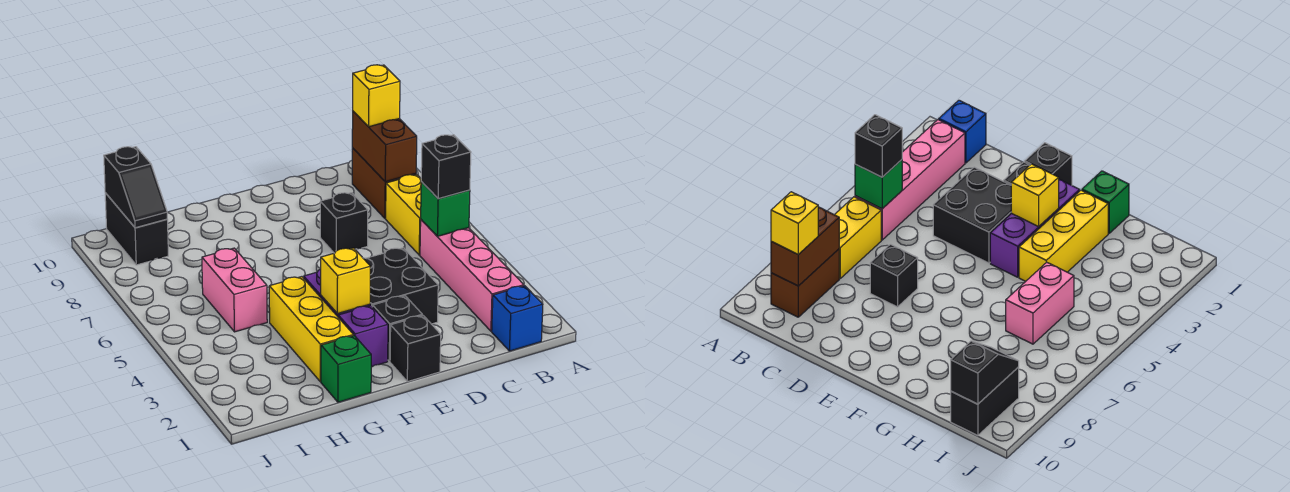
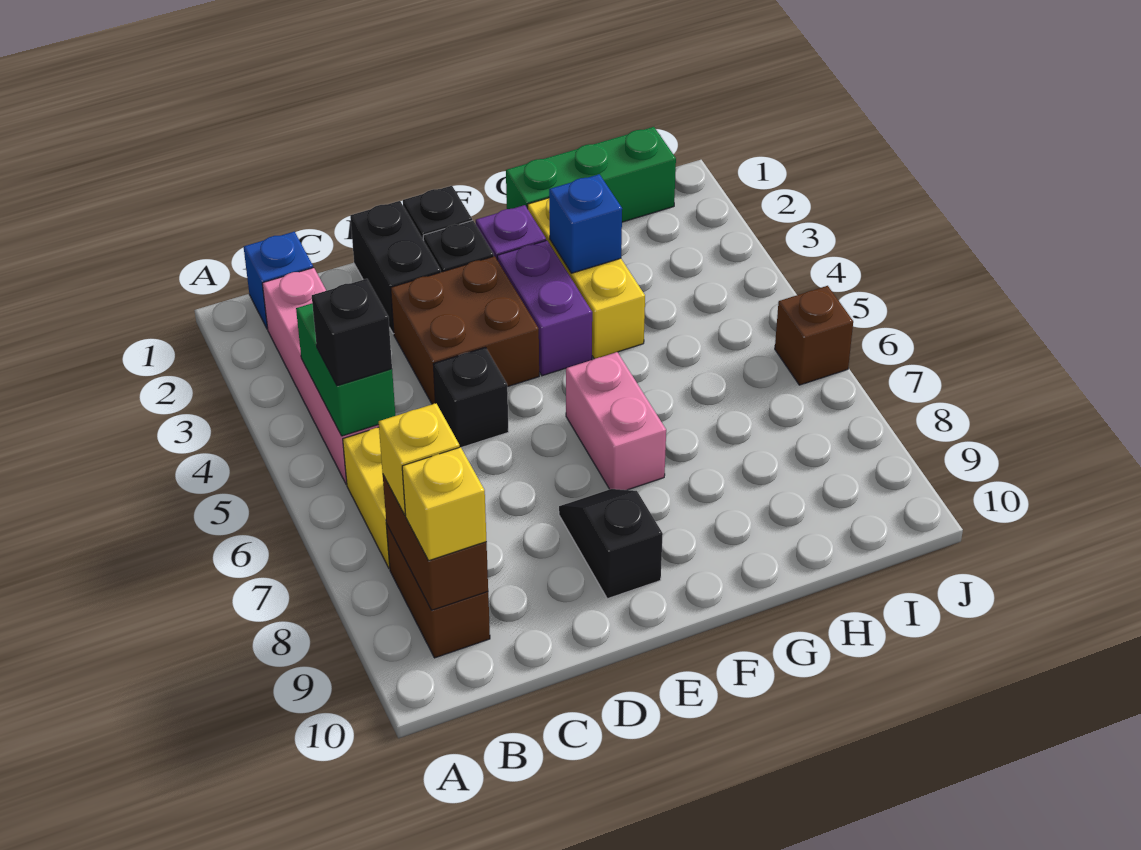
green brick B5 level 2 -> green brick B4:B5 level 2
black brick D3:E4 level 1 -> brown brick D3:E4 level 1
black brick D7 level 1 -> black brick D5 level 1
yellow brick F3 level 2 -> yellow brick B8 level 3
green brick G1 level 1 -> green brick G1:I1 level 1
none -> blue brick G3 level 2
pink brick H5:H6 level 1 -> pink brick F6:F7 level 1
black brick I9:I10 level 1 -> black brick D1:D2 level 1
black slope I9:I10 level 2 top 10 -> black slope E8:E9 level 1 top 9
none -> brown brick J6 level 1

